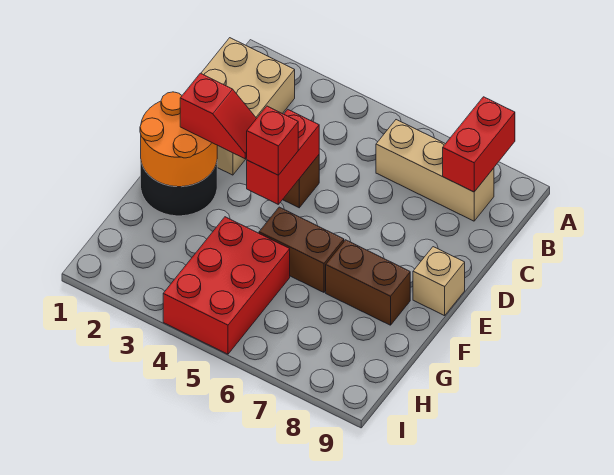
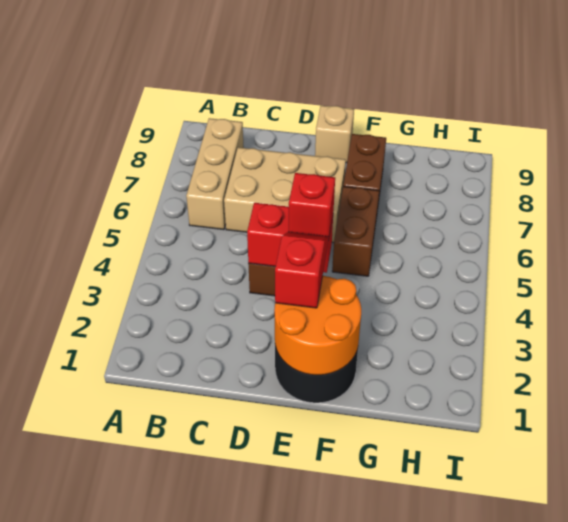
red brick A8:B8 level 2 -> none
tan brick B1:D2 level 1 -> tan brick C6:E7 level 1
red brick G4:I5 level 1 -> none

